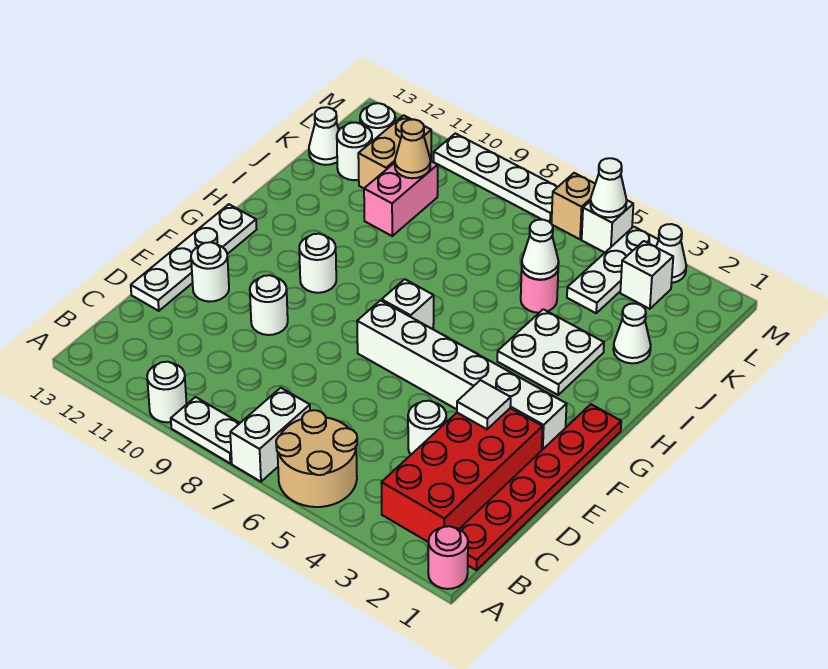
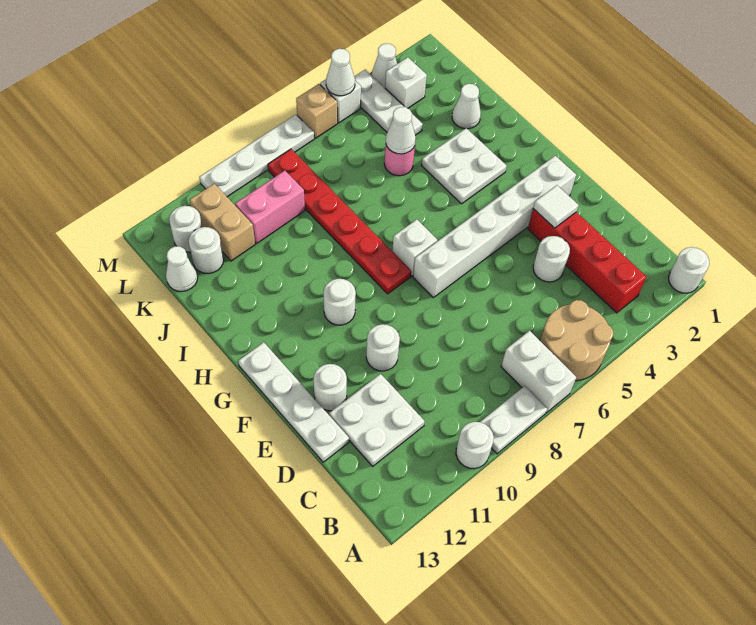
pink round brick A1 level 1 -> white round brick A1 level 1
red plate B1:G1 level 1 -> red plate G8:L8 level 1
red brick B2:E3 level 1 -> red brick B3:E3 level 1
none -> white plate C11:D12 level 1
pink brick J10:K10 level 1 -> pink brick K9:K10 level 1
tan cone K10 level 2 -> none

